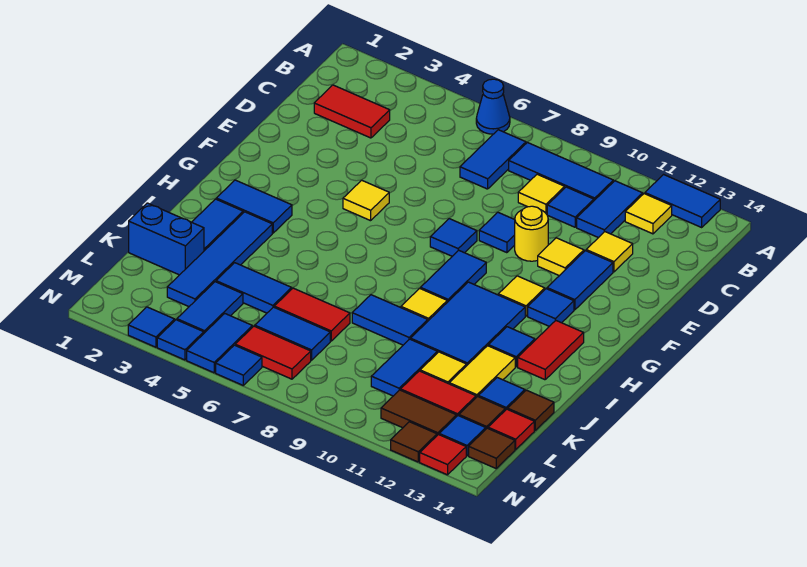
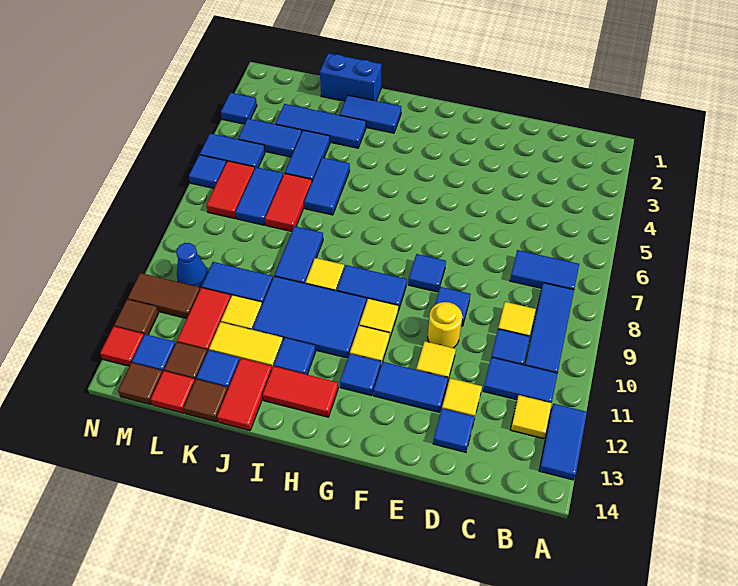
blue cone A6 level 1 -> blue cone M10 level 1
red tile C2:C3 level 1 -> red tile J13:J14 level 1
yellow tile F5 level 1 -> yellow tile G10 level 1
blue tile H2:H3 level 1 -> blue tile J5:J6 level 1
blue tile I3:L3 level 1 -> blue tile J3:L3 level 1
blue brick K1:K2 level 1 -> blue brick J1:K1 level 1
brown tile M11:M12 level 1 -> brown tile M11:N11 level 1
blue tile N4 level 1 -> blue tile D13 level 1

